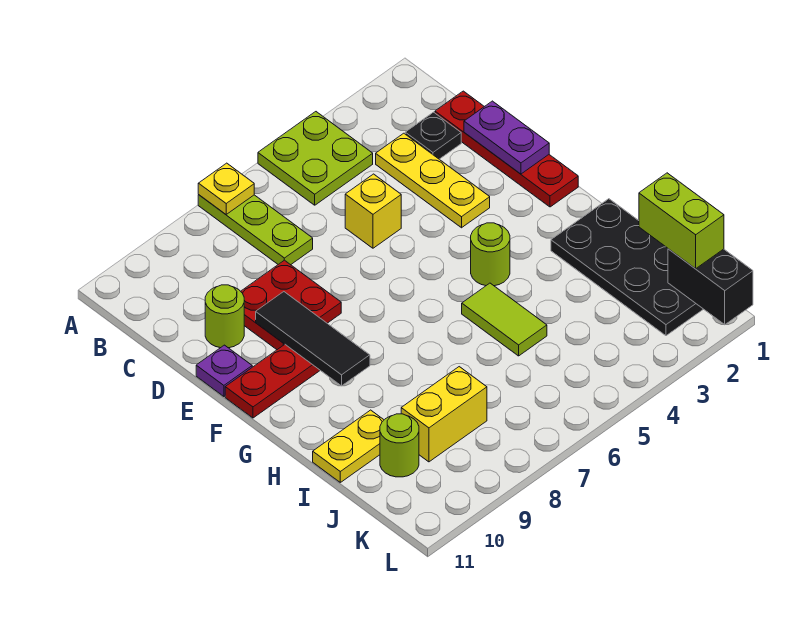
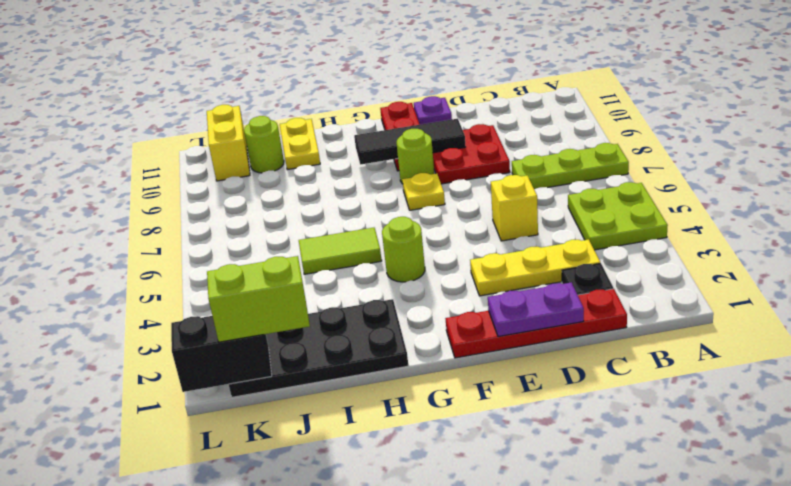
yellow plate A7 level 2 -> yellow plate F7 level 1
lime round brick D10 level 1 -> lime round brick F8 level 1
yellow brick J8:J9 level 1 -> yellow brick K10:K11 level 1

